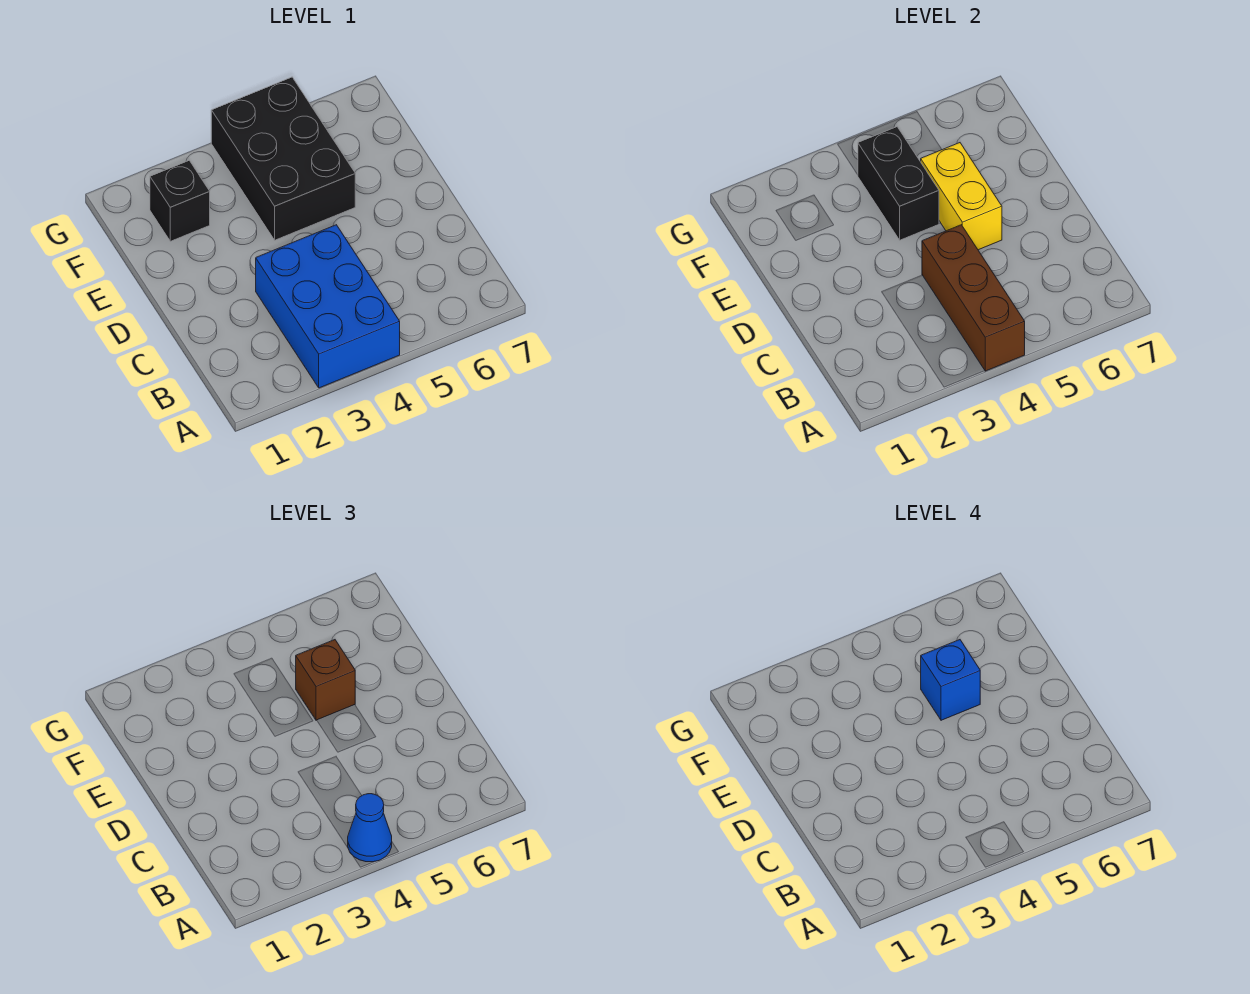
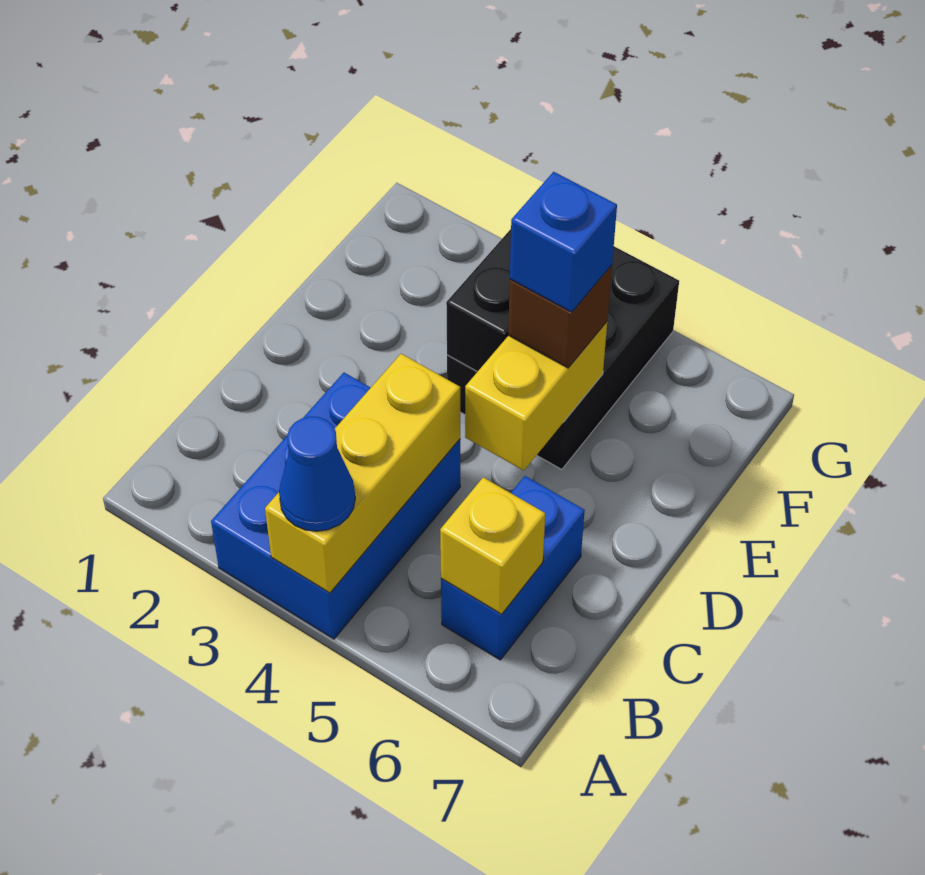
brown brick A4:C4 level 2 -> yellow brick A4:C4 level 2
none -> blue brick B6:C6 level 1
none -> yellow brick B6 level 2
black brick F2 level 1 -> none

